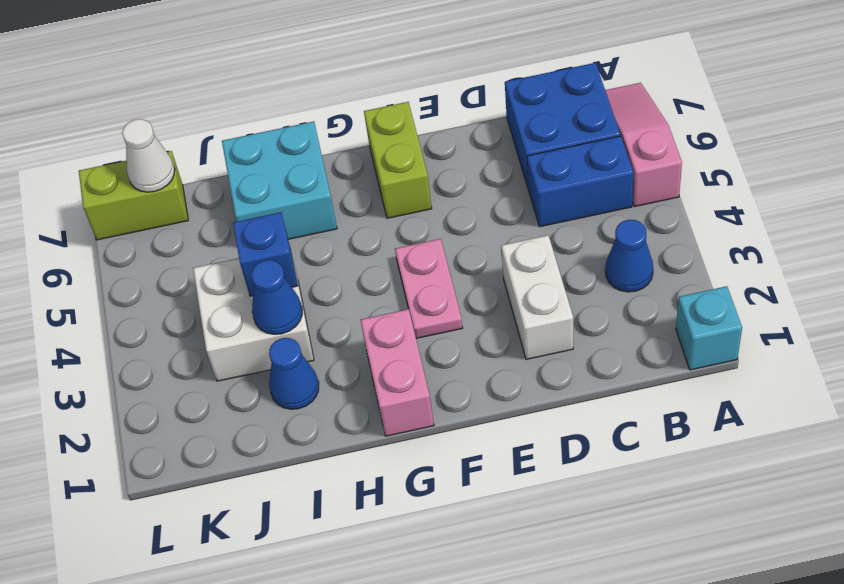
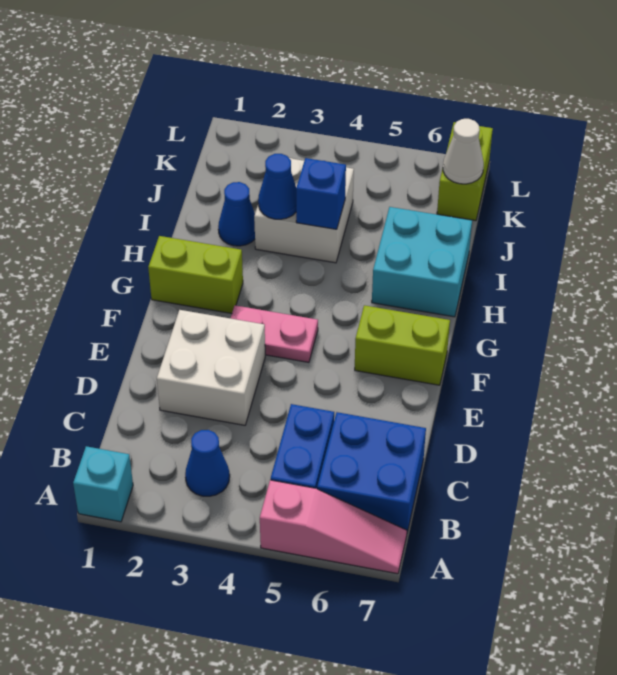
white brick D2:D3 level 1 -> white brick D2:E3 level 1
pink brick G1:G2 level 1 -> lime brick G1:G2 level 1

